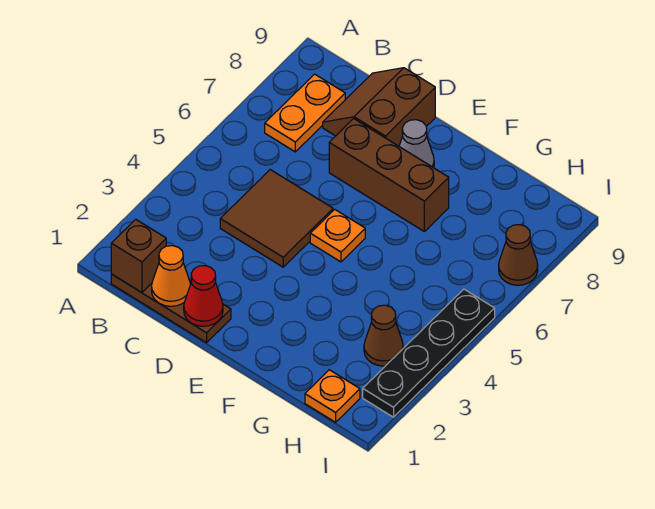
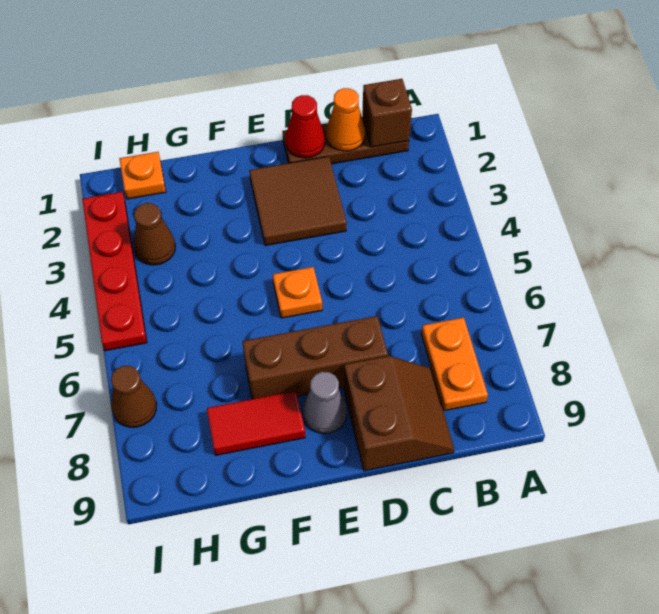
brown tile C4:D5 level 1 -> brown tile D2:E3 level 1
none -> red tile F8:G8 level 1
black plate I2:I5 level 1 -> red plate I2:I5 level 1

